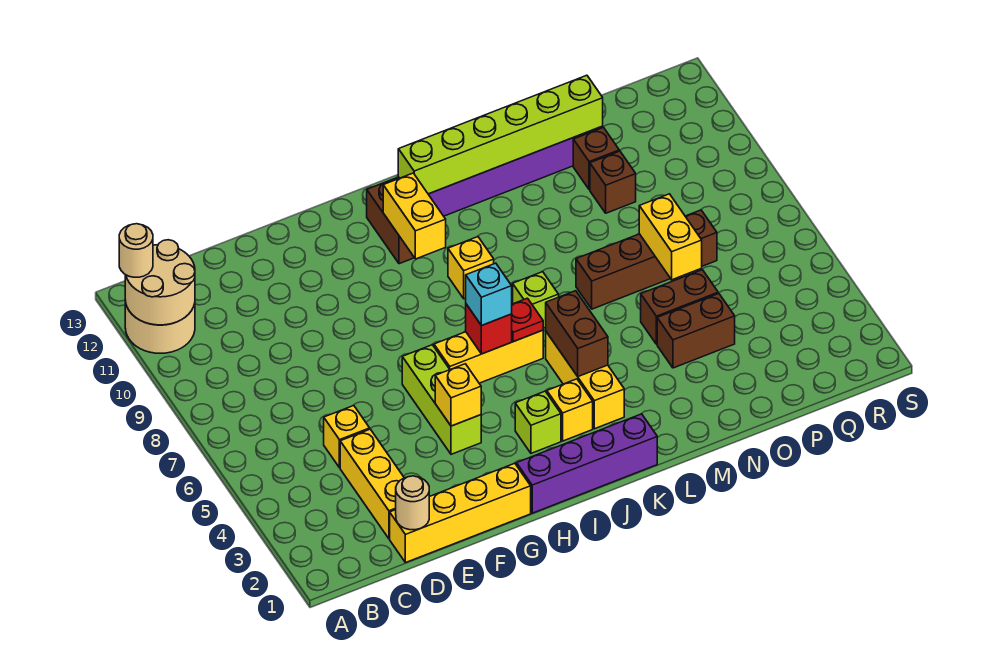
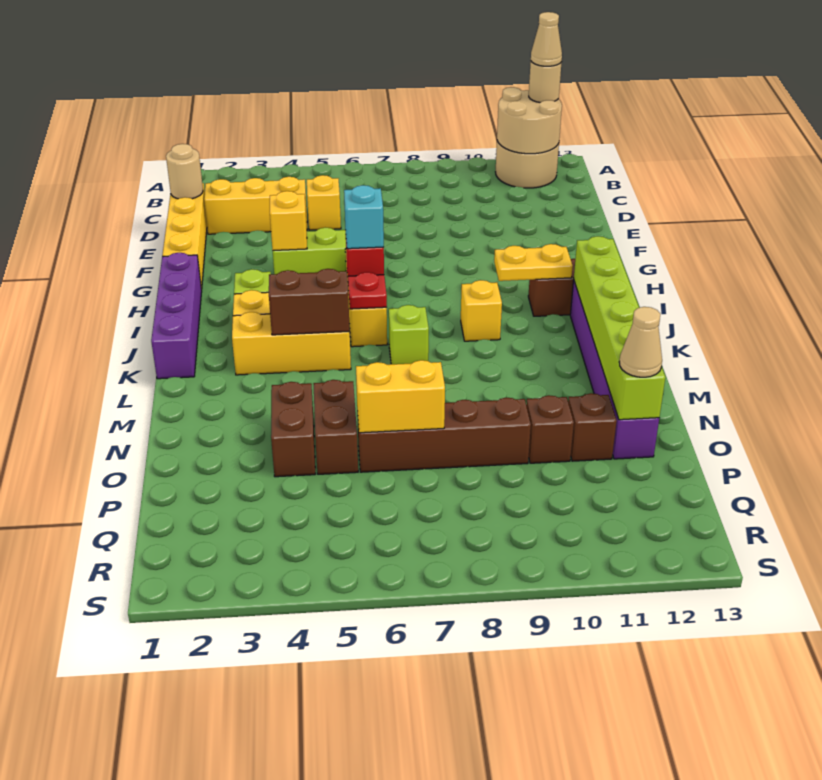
none -> tan cone A12 level 4
yellow brick I10:I11 level 2 -> yellow plate I10:I11 level 2
brown brick M7:P7 level 1 -> brown brick O6:O9 level 1
none -> tan cone O12 level 3

